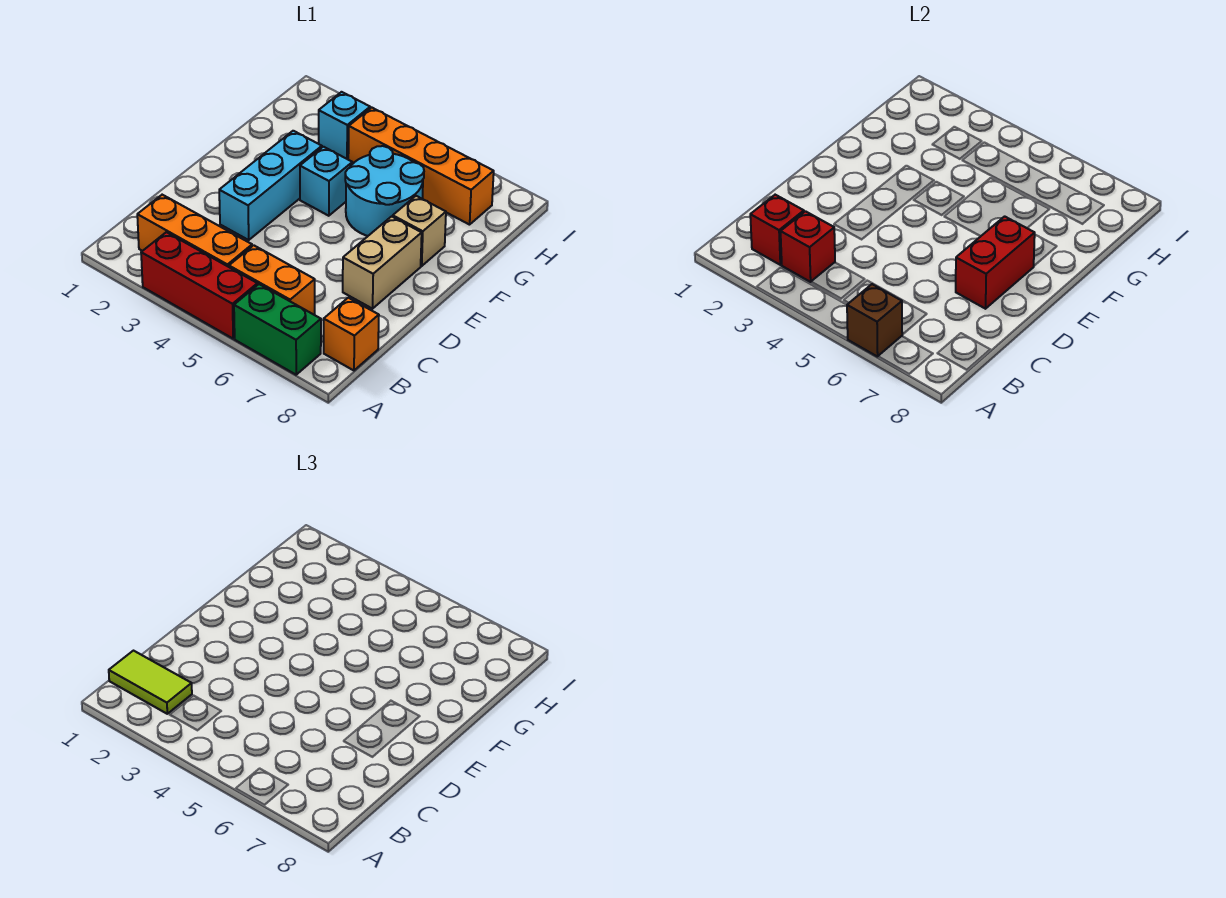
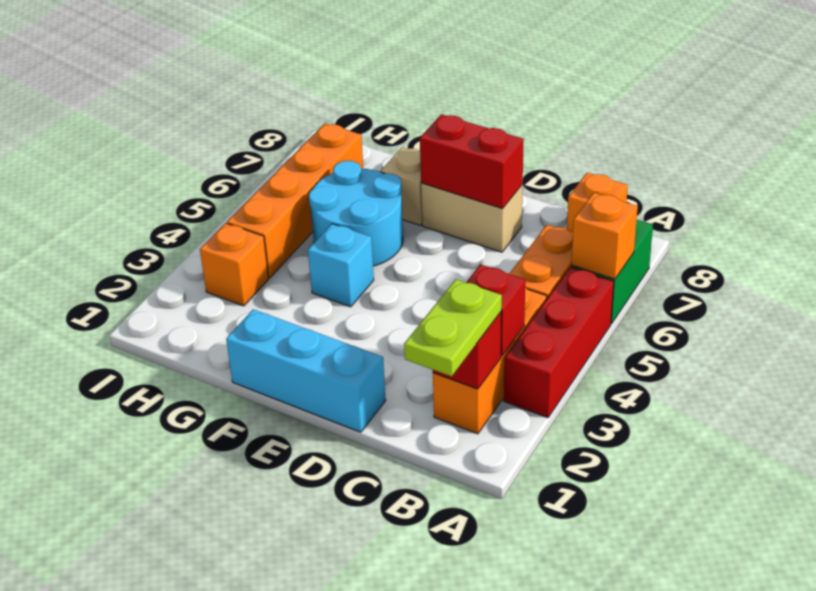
brown brick A6 level 2 -> orange brick A6 level 2
lime tile B1:B2 level 3 -> lime plate B1:B2 level 3
cyan brick D3:F3 level 1 -> cyan brick D1:F1 level 1
cyan brick H3 level 1 -> orange brick H3 level 1

